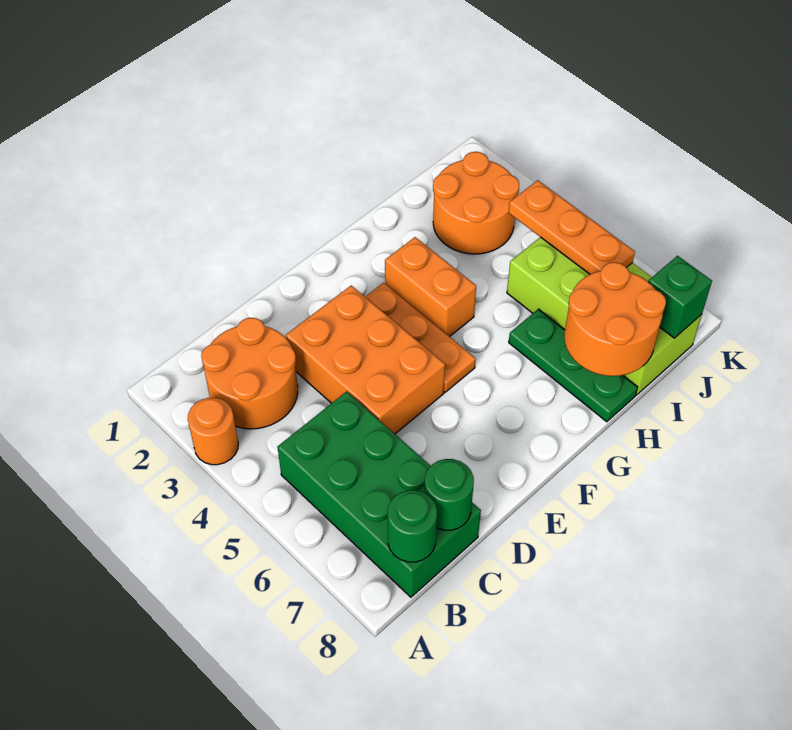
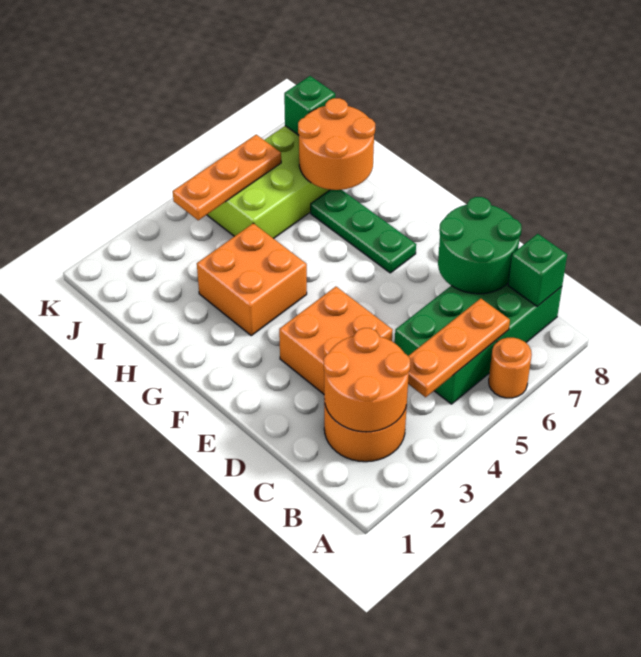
orange round brick A3 level 1 -> orange round brick A6 level 1
green round brick B8 level 2 -> green brick B8 level 2
green round brick C8 level 2 -> green round brick C7:D8 level 2
orange brick D3:E5 level 1 -> orange brick D3:E4 level 1
orange plate F3:F5 level 1 -> orange plate B4:B6 level 2
orange brick G3:G4 level 1 -> orange brick G3:H4 level 1
green plate H6:H8 level 1 -> green plate F7:H7 level 1
orange round brick I2:J3 level 1 -> orange round brick B2:C3 level 2

